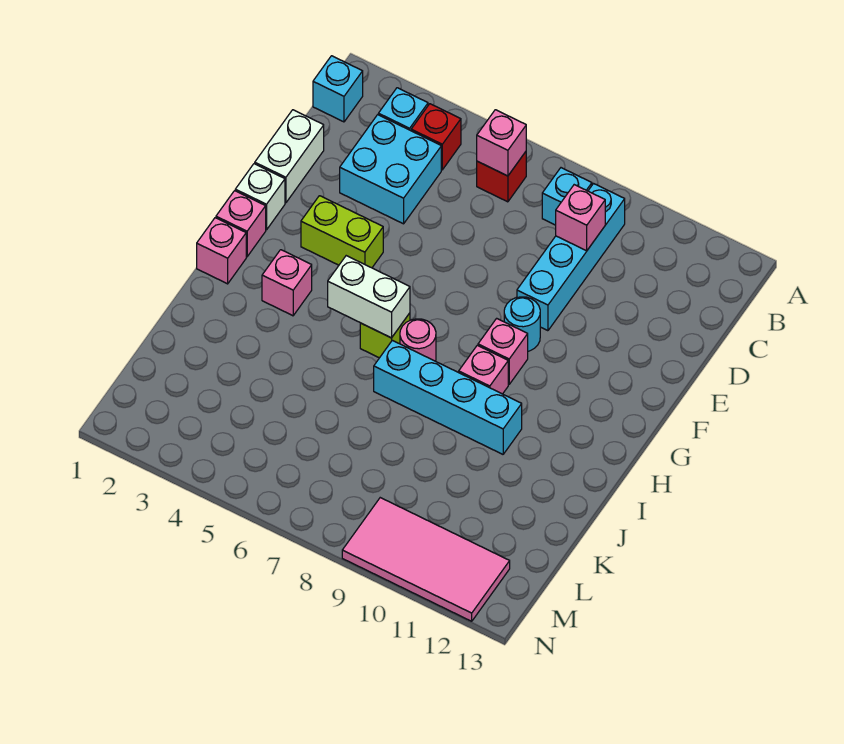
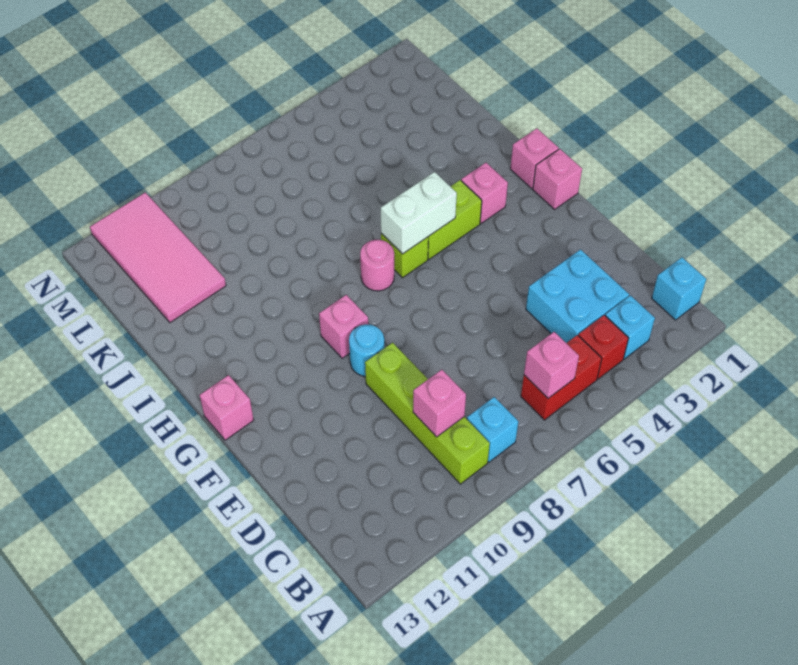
red brick B6 level 1 -> red brick B5:B6 level 1
cyan brick B9:E9 level 1 -> lime brick B9:E9 level 1
white brick D1:E1 level 1 -> none
white brick F1 level 1 -> none
lime brick F3:F4 level 1 -> lime brick H4:H5 level 1
pink brick H9 level 1 -> pink brick G13 level 1
cyan brick I7:I10 level 1 -> none
pink tile M9:N12 level 1 -> pink tile K11:N12 level 1

